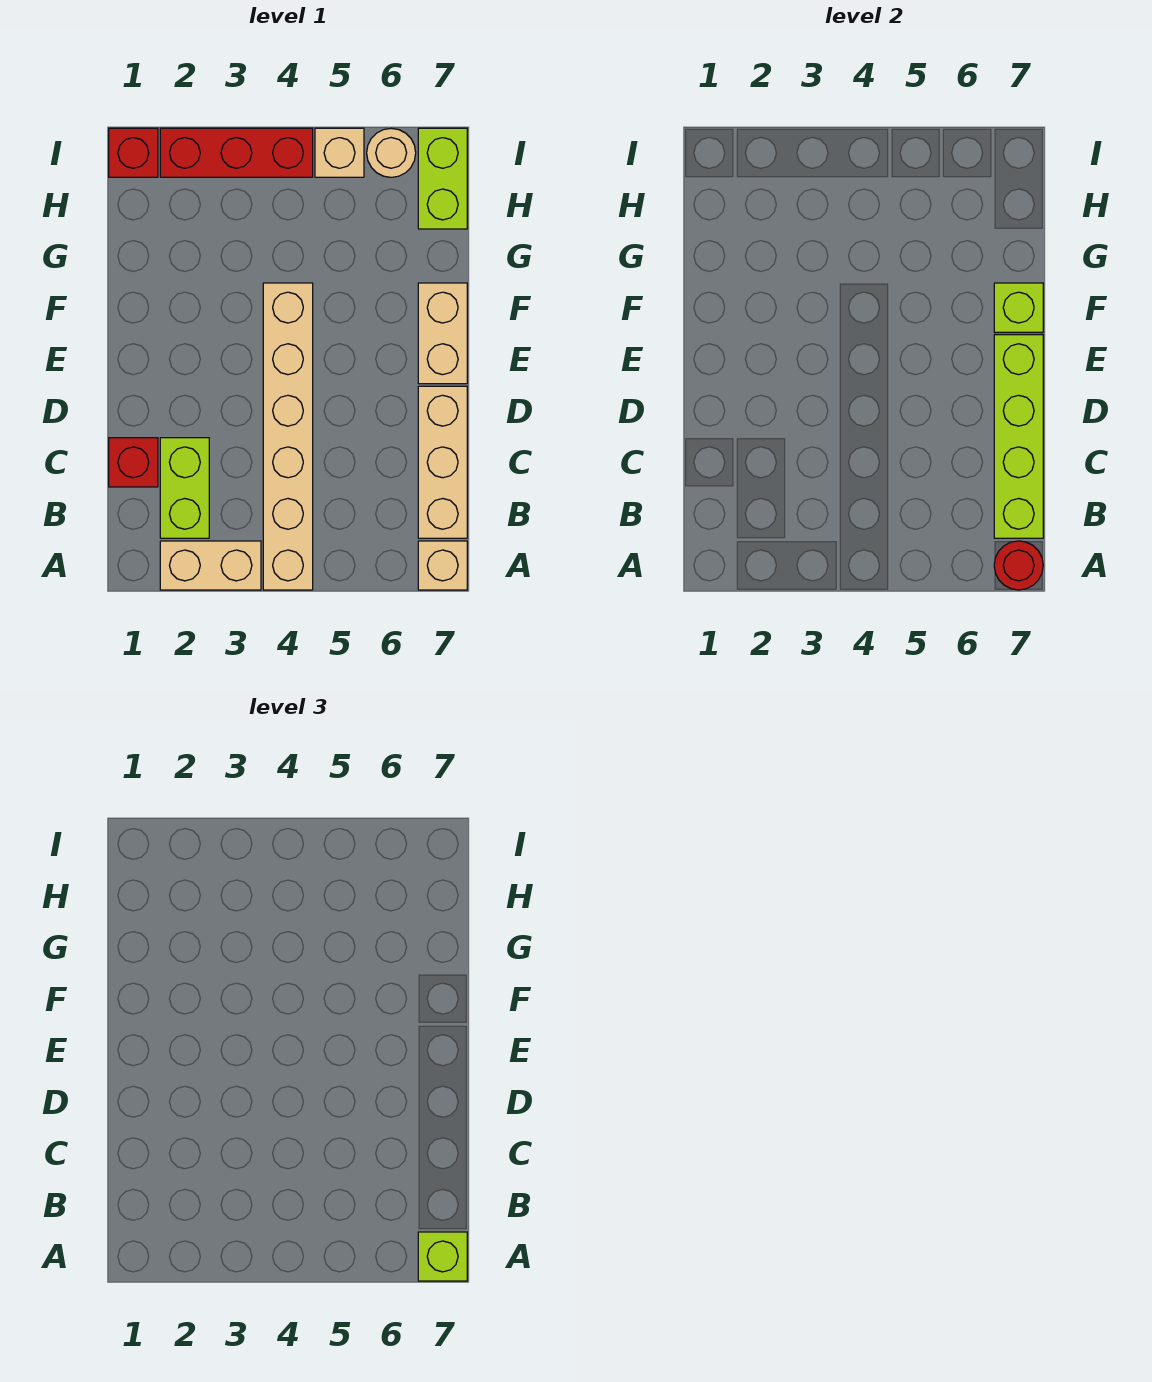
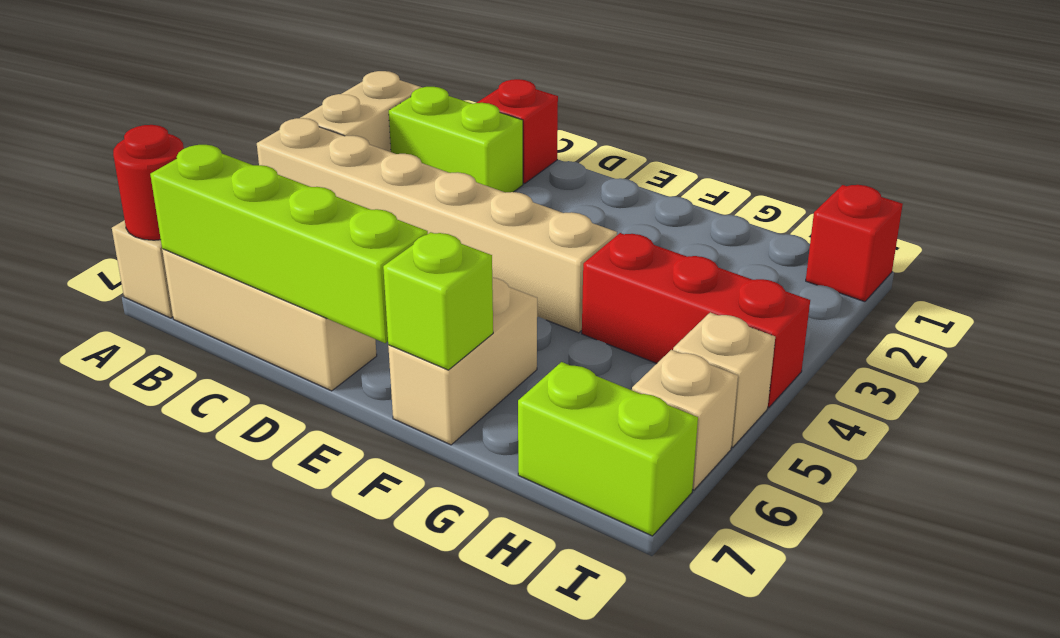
lime brick A7 level 3 -> none
tan brick E7:F7 level 1 -> tan brick F6:F7 level 1
red brick I2:I4 level 1 -> red brick G4:I4 level 1
tan round brick I6 level 1 -> tan brick I6 level 1

